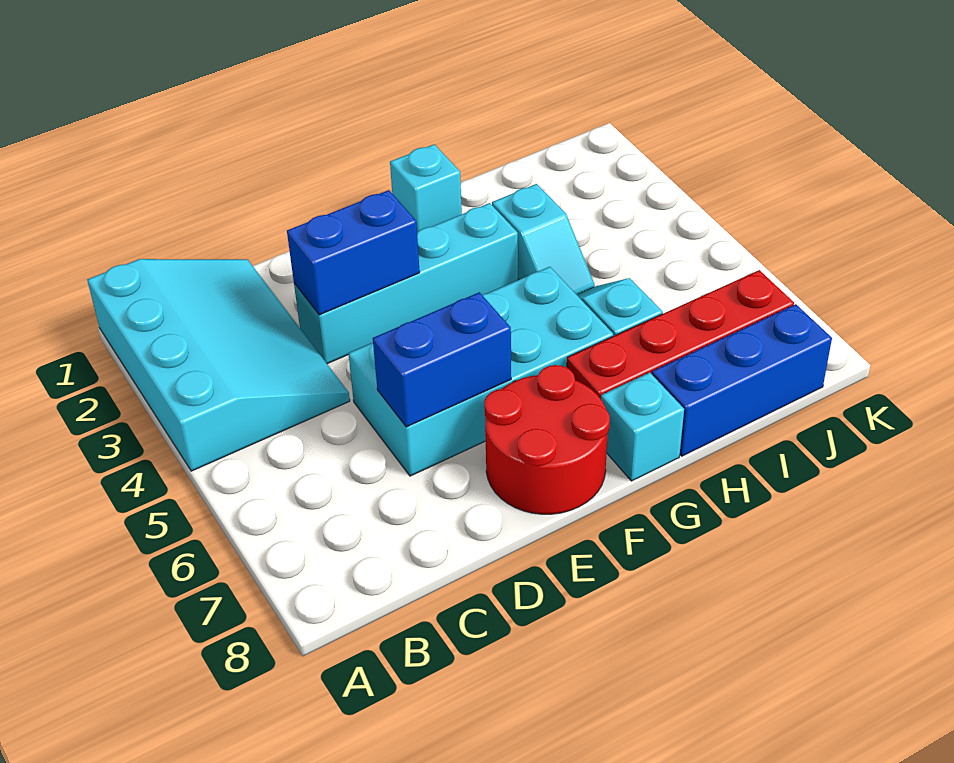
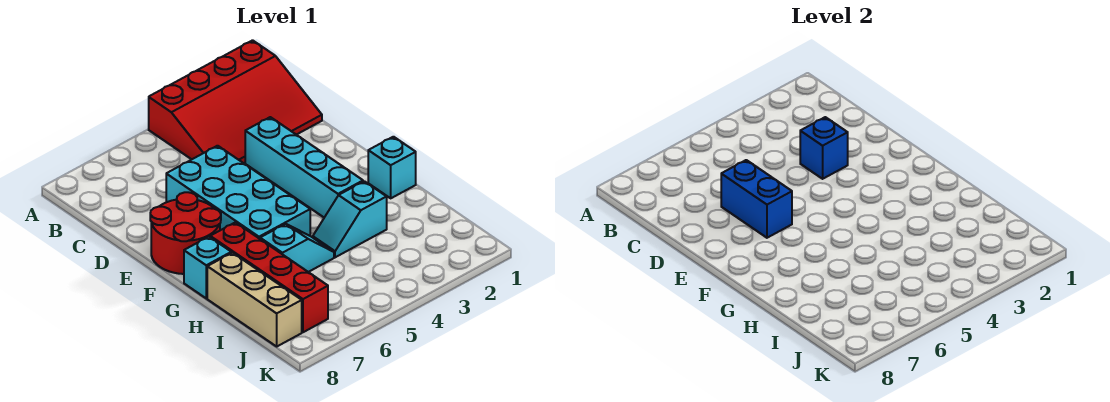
cyan slope A1:C4 level 1 top A -> red slope A1:C4 level 1 top A
blue brick D3:E3 level 2 -> blue brick D3 level 2
blue brick H8:J8 level 1 -> tan brick H8:J8 level 1

